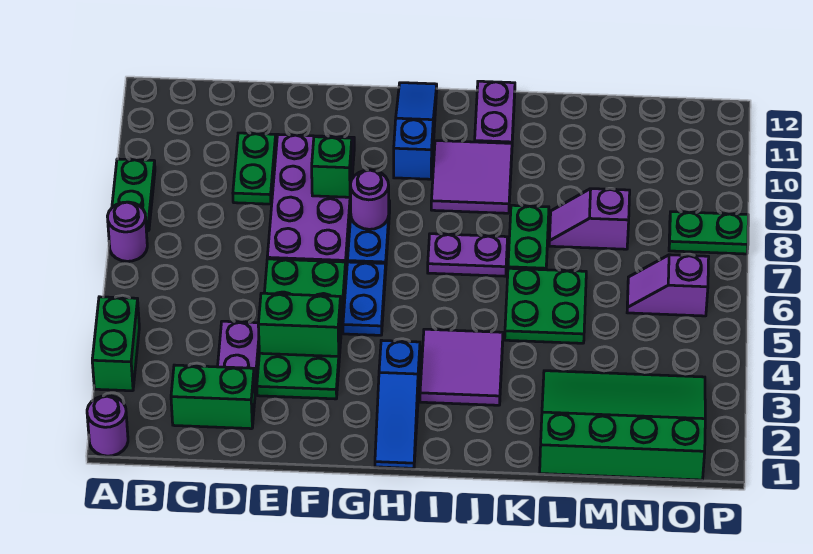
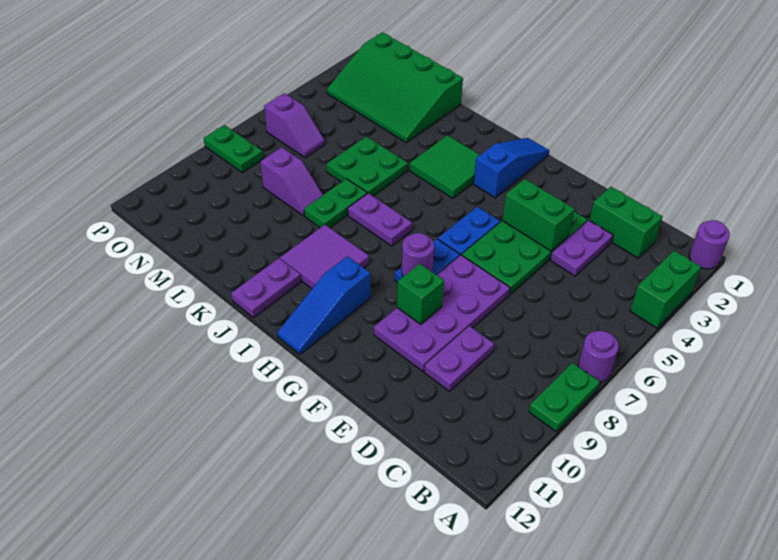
green plate D9:D10 level 1 -> purple plate D9:D10 level 1
purple tile I3:J4 level 1 -> green tile I3:J4 level 1

